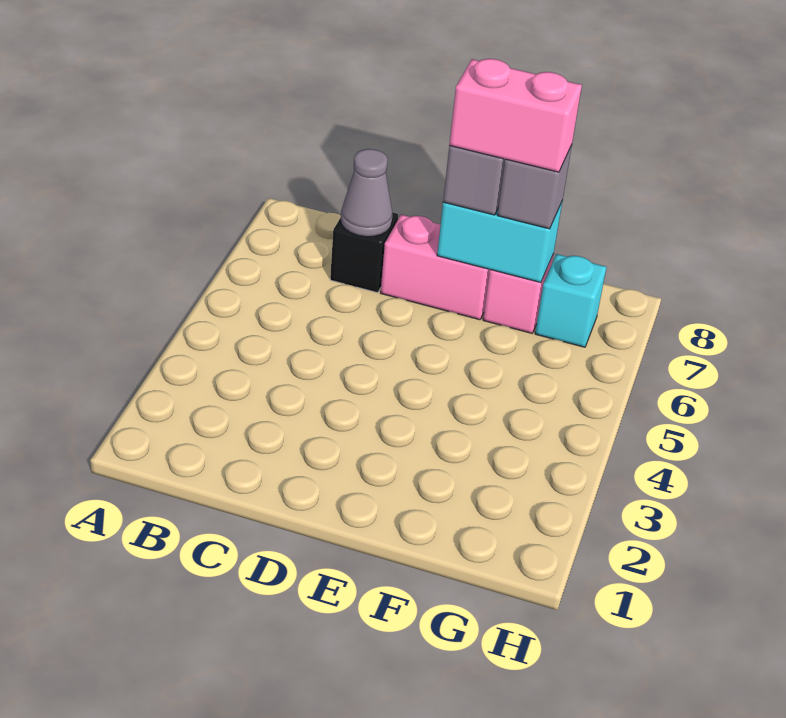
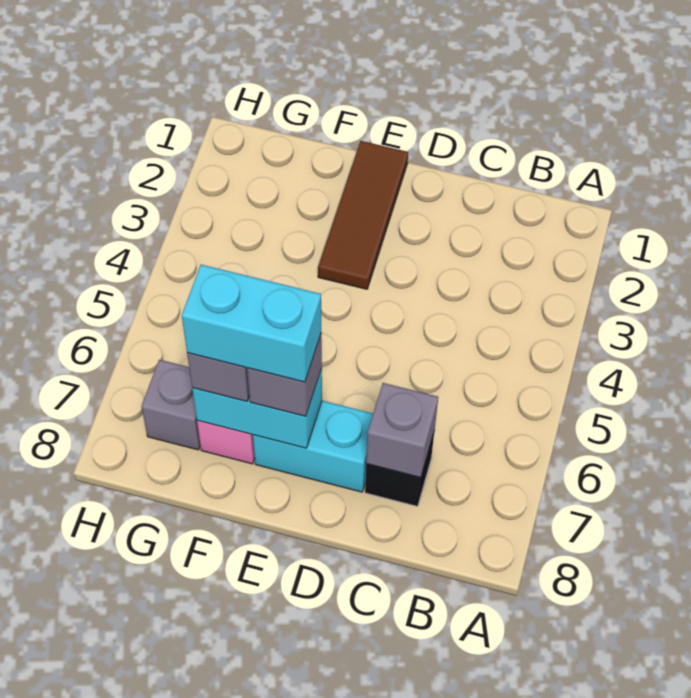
grey cone C7 level 2 -> grey brick C7 level 2
pink brick D7:E7 level 1 -> cyan brick D7:E7 level 1
none -> brown tile E1:E3 level 1
pink brick E7:F7 level 4 -> cyan brick E7:F7 level 4
cyan brick G7 level 1 -> grey brick G7 level 1

